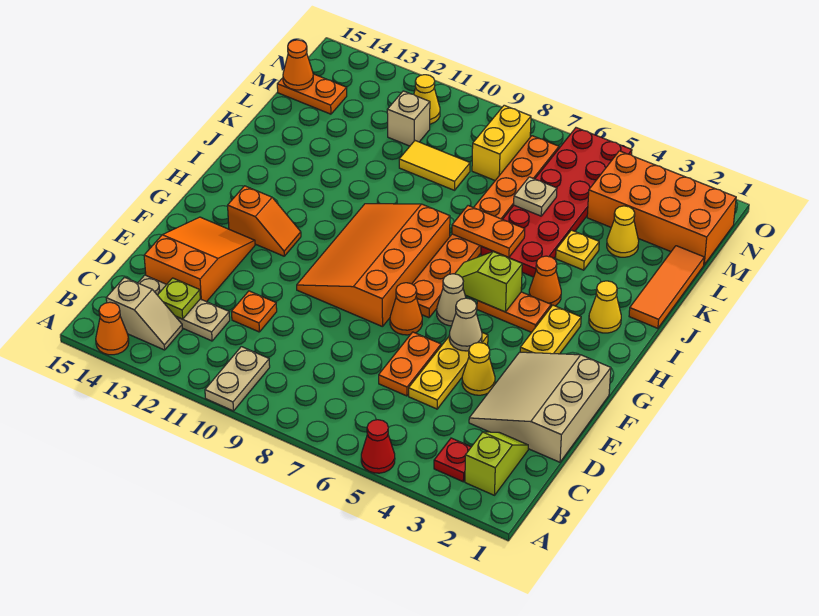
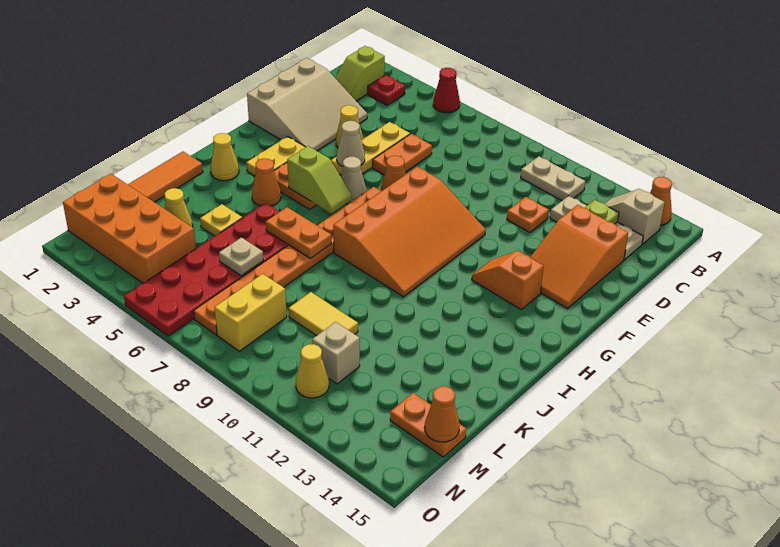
tan plate A10:B10 level 1 -> tan plate B10:B11 level 1

